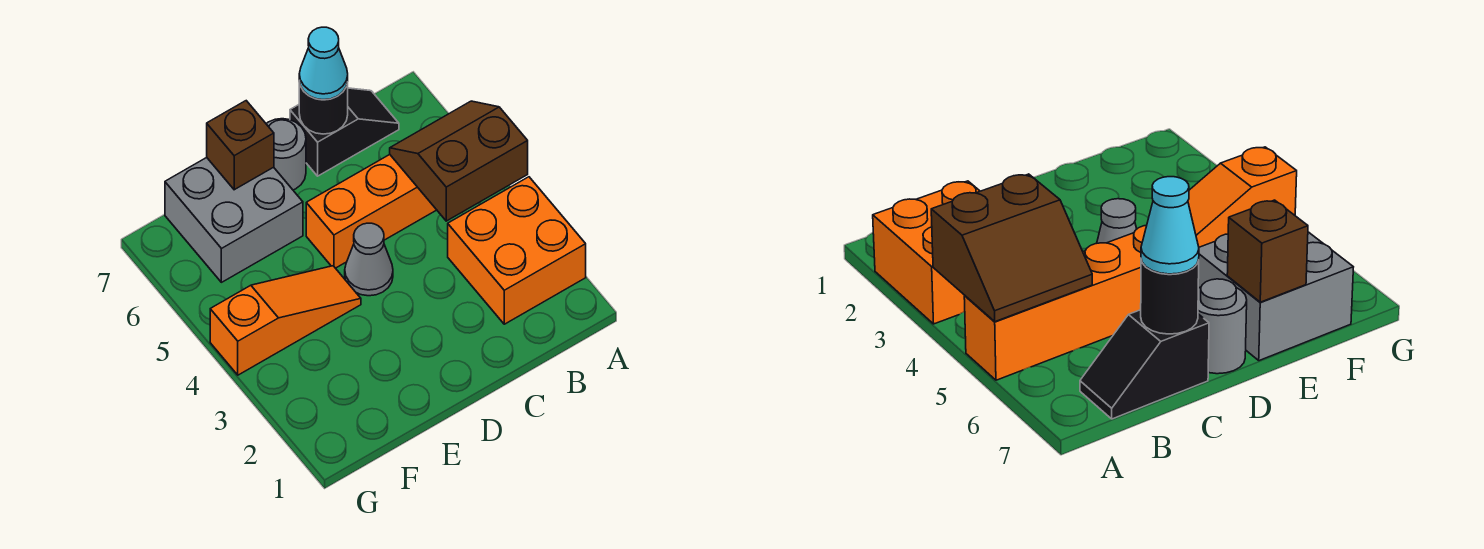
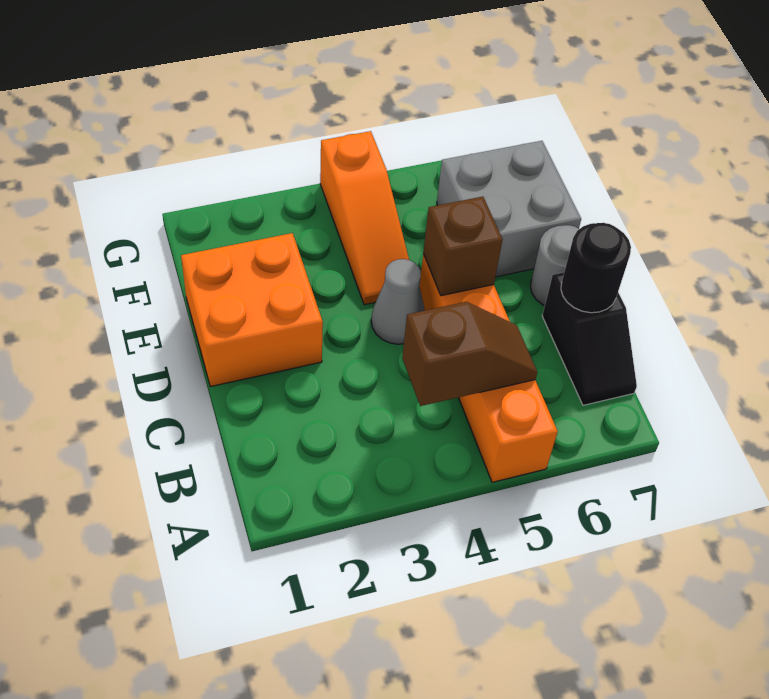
orange brick A2:B3 level 1 -> orange brick D1:E2 level 1
brown slope A4:B5 level 2 top 4 -> brown slope B4:B5 level 2 top 4
cyan cone C7 level 3 -> none
brown brick E7 level 2 -> brown brick D5 level 2

